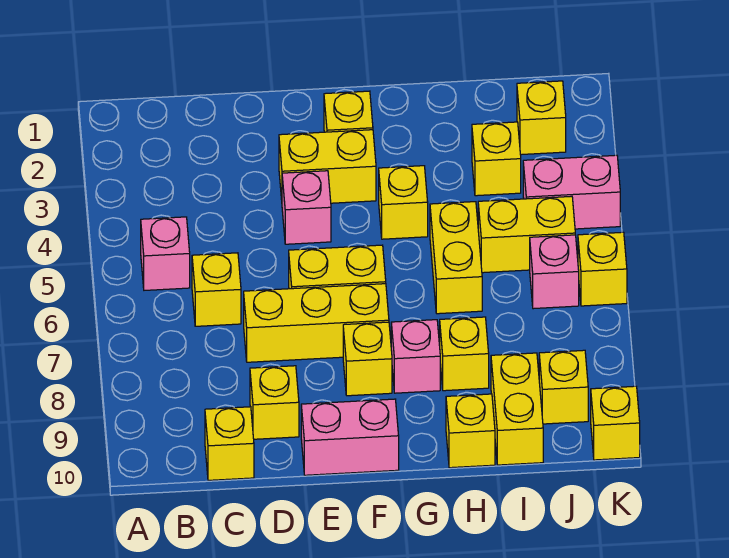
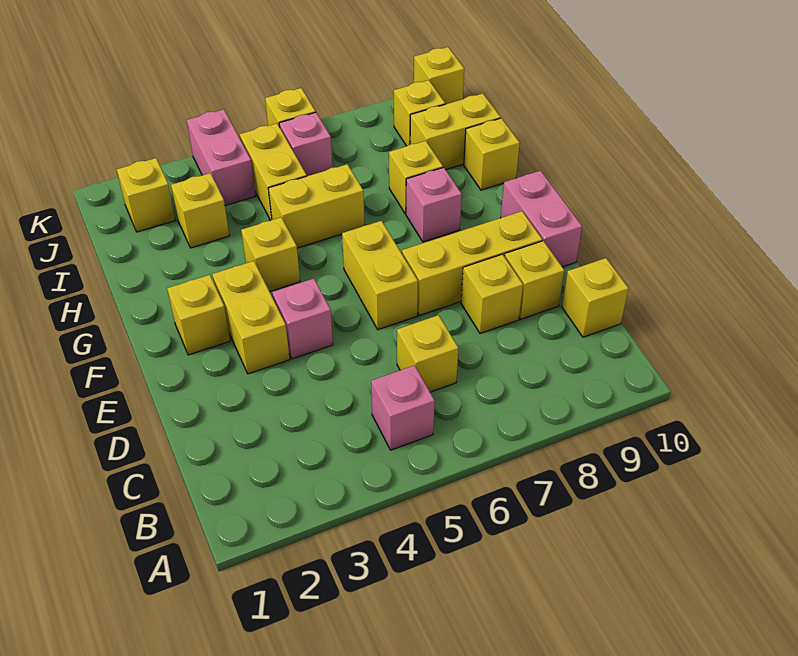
yellow brick D7:F7 level 1 -> yellow brick E7:E9 level 1
yellow brick F8 level 1 -> yellow brick D8 level 1

